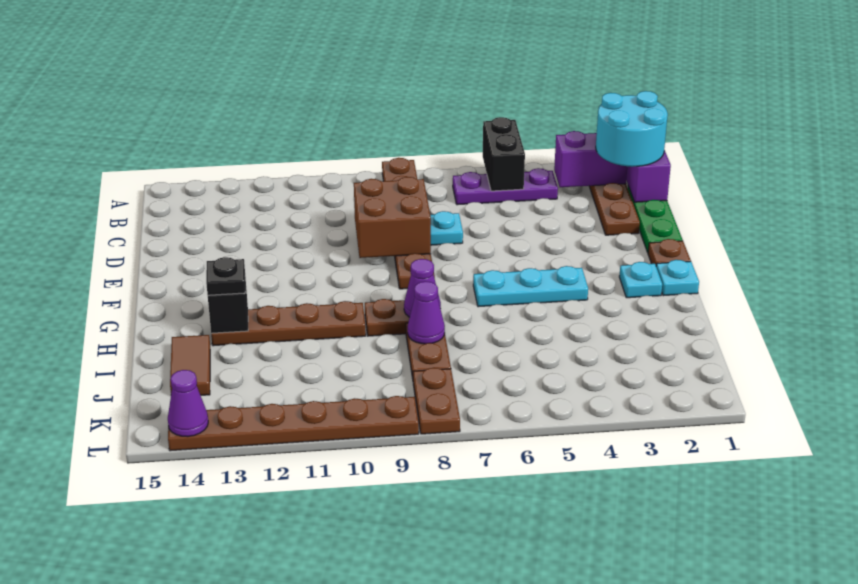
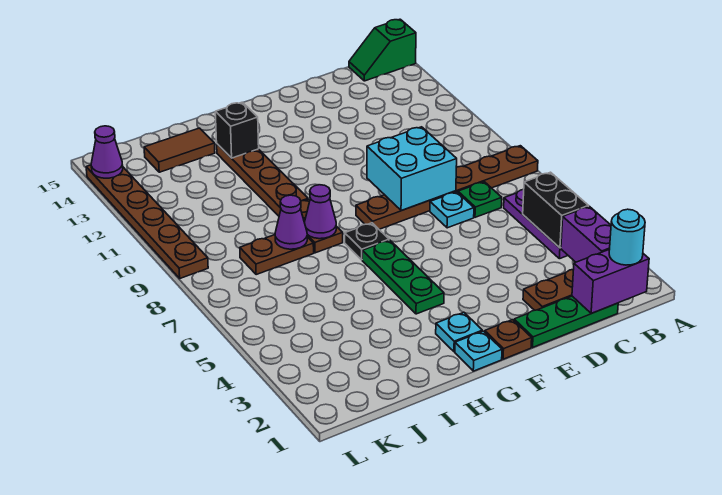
black brick A5:B5 level 2 -> black brick B4:B5 level 2
none -> green slope A15:B15 level 1 top A
cyan round brick B1:C2 level 3 -> cyan round brick B1 level 3
none -> green plate C7 level 1
brown brick D8:E9 level 2 -> cyan brick D8:E9 level 2
cyan plate G4:G6 level 1 -> green plate G4:G6 level 1
black plate H13 level 3 -> black plate G7 level 1
brown plate K8:L8 level 1 -> none

